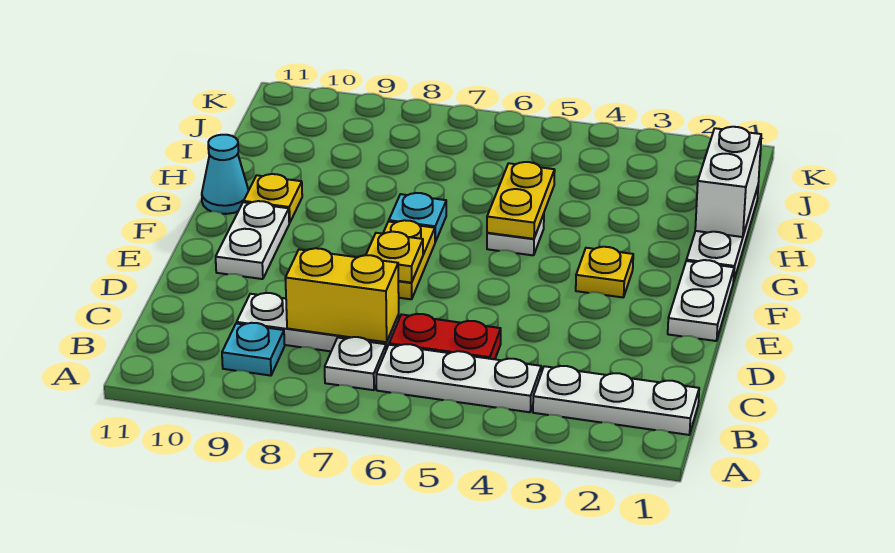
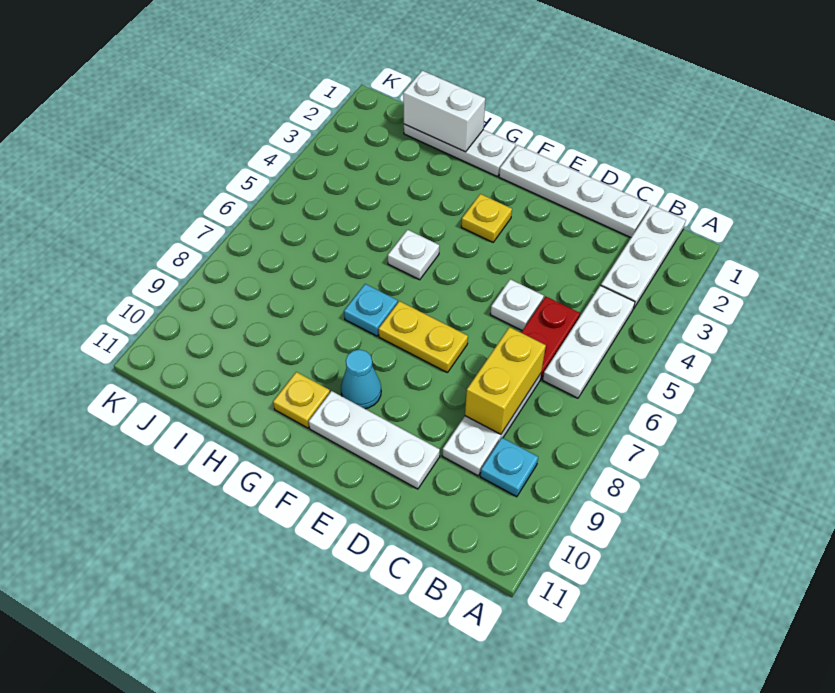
white plate B7 level 1 -> white plate D5 level 1
white plate E1:F1 level 1 -> white plate C1:F1 level 1
yellow plate E7 level 2 -> none
white plate E10:F10 level 1 -> white plate D10:F10 level 1
yellow plate G5:H5 level 2 -> none
cyan cone G11 level 1 -> cyan cone F9 level 1

